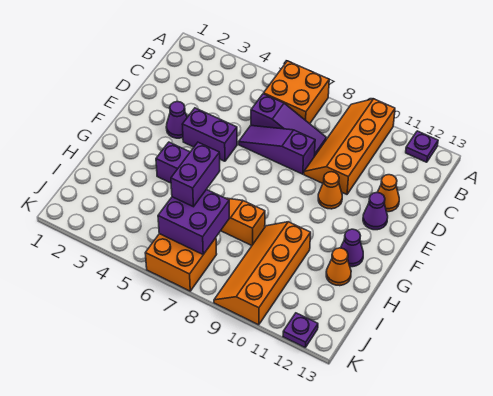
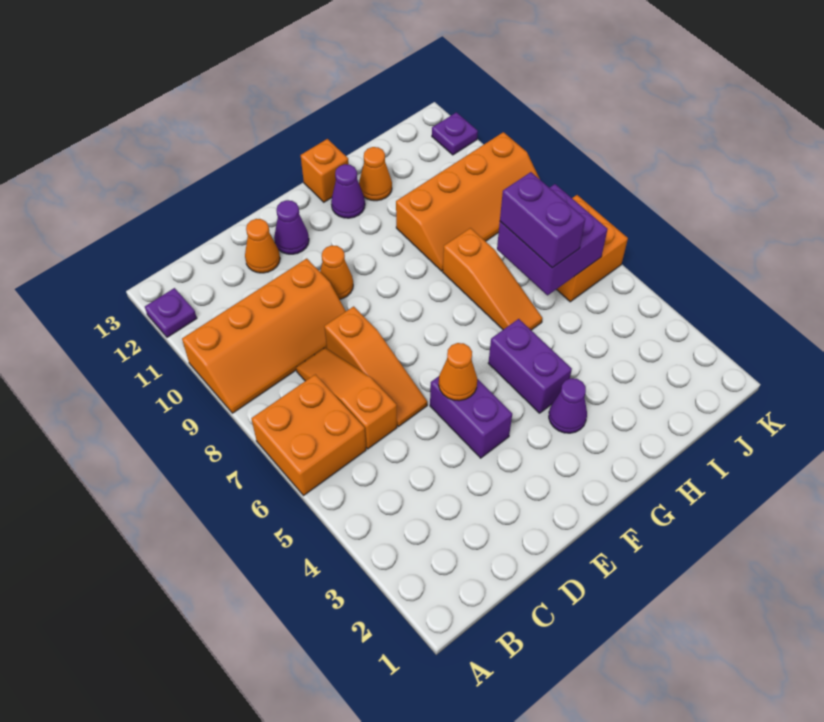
purple slope C6:C8 level 1 top 6 -> orange slope C6:C8 level 1 top 6
purple slope D6:D8 level 1 top 8 -> orange slope D6:D8 level 1 top 8
purple cone E3 level 1 -> purple cone G3 level 1
none -> orange cone E5 level 2
none -> orange brick G13 level 1
purple brick H6:I6 level 3 -> purple brick I6:I7 level 3

